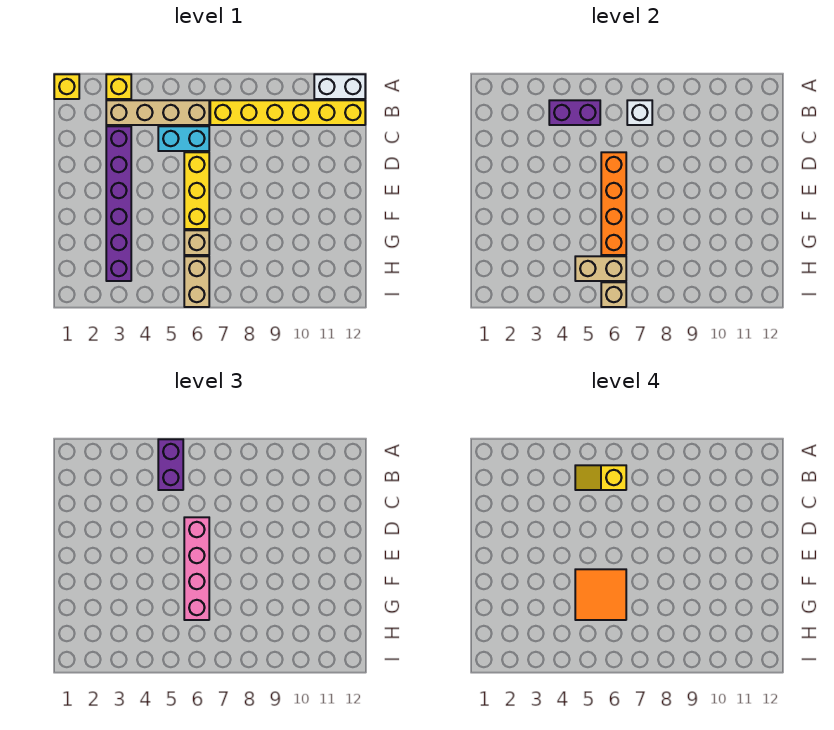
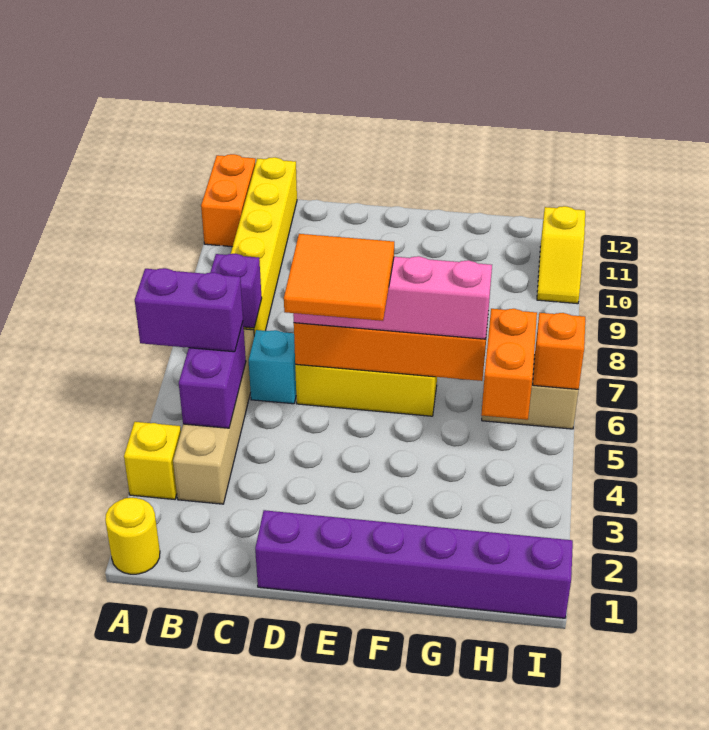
yellow brick A1 level 1 -> yellow round brick A1 level 1
white brick A11:A12 level 1 -> orange brick A11:A12 level 1
yellow slope B5:B6 level 4 top 6 -> yellow slope I10:I11 level 1 top 11
white brick B7 level 2 -> purple brick B7 level 2
purple brick C3:H3 level 1 -> purple brick D1:I1 level 1
cyan brick C5:C6 level 1 -> cyan brick C6 level 1
orange tile F5:G6 level 4 -> orange tile D5:E6 level 4
tan brick G6 level 1 -> none
tan brick H5:H6 level 2 -> orange brick H5:H6 level 2
tan brick I6 level 2 -> orange brick I6 level 2

